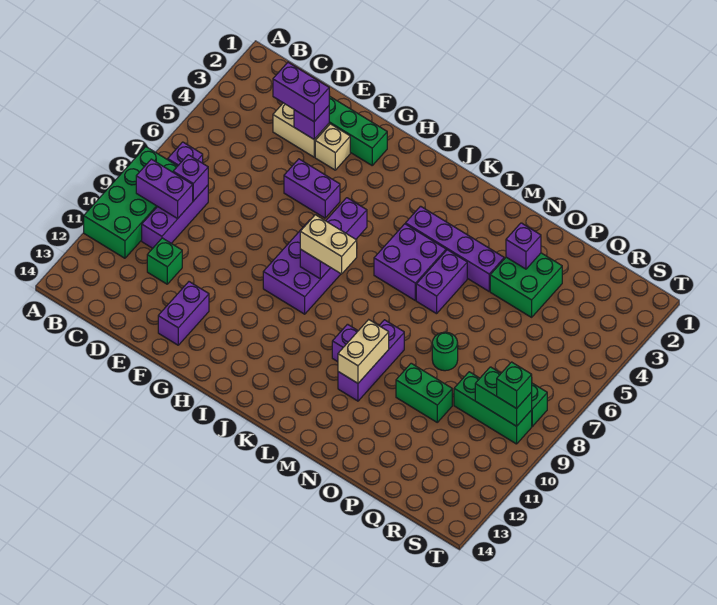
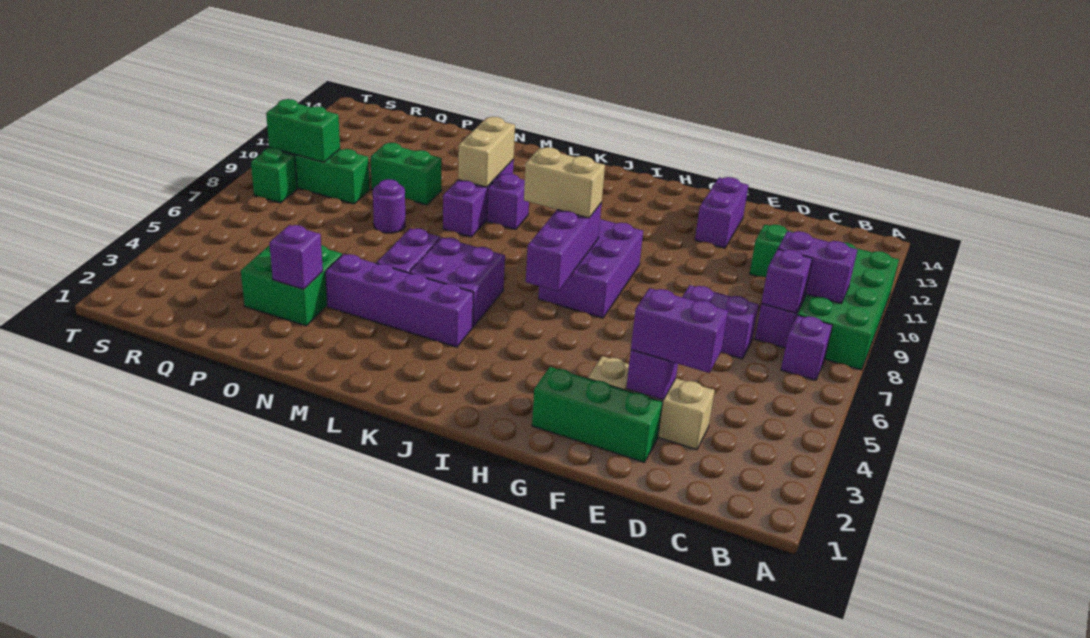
purple brick F5:G5 level 1 -> purple brick D7:E7 level 1
green round brick O8 level 1 -> purple round brick O8 level 1
green brick S9 level 3 -> none

